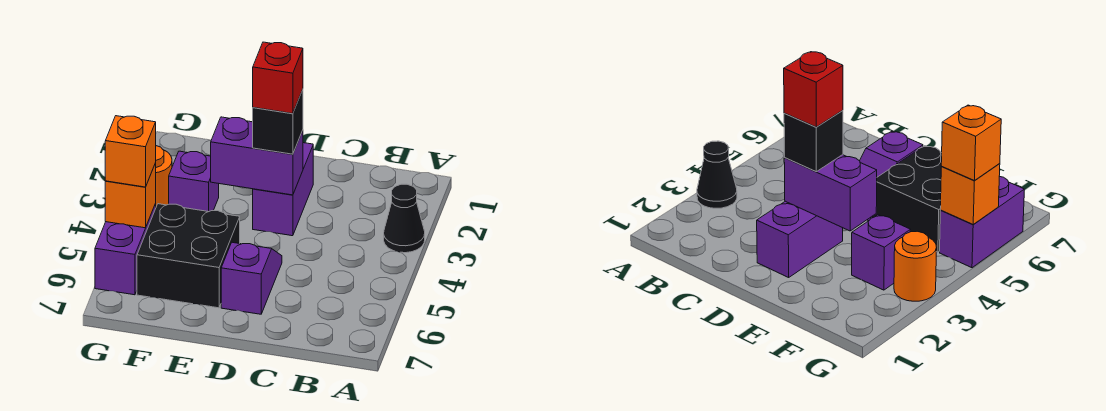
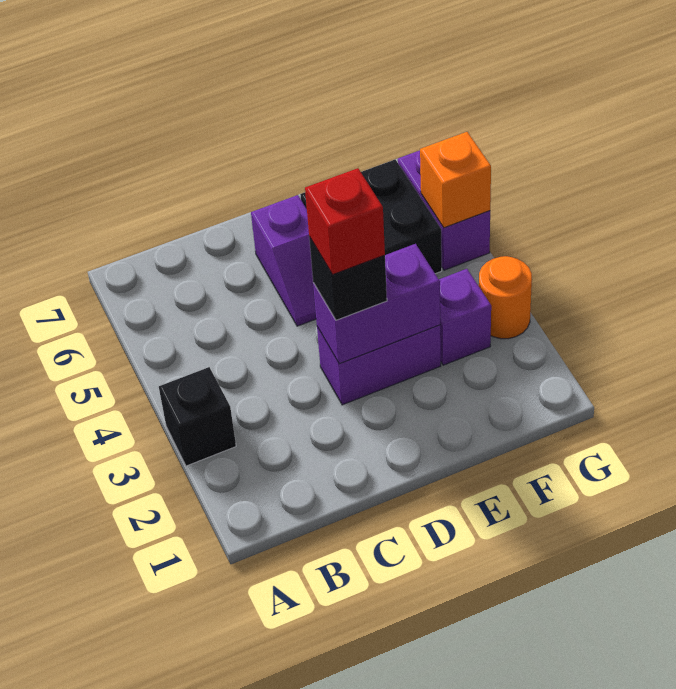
black cone A3 level 1 -> black brick A3 level 1
purple brick D2:D3 level 1 -> purple brick D3:E3 level 1
orange brick G5 level 3 -> none

